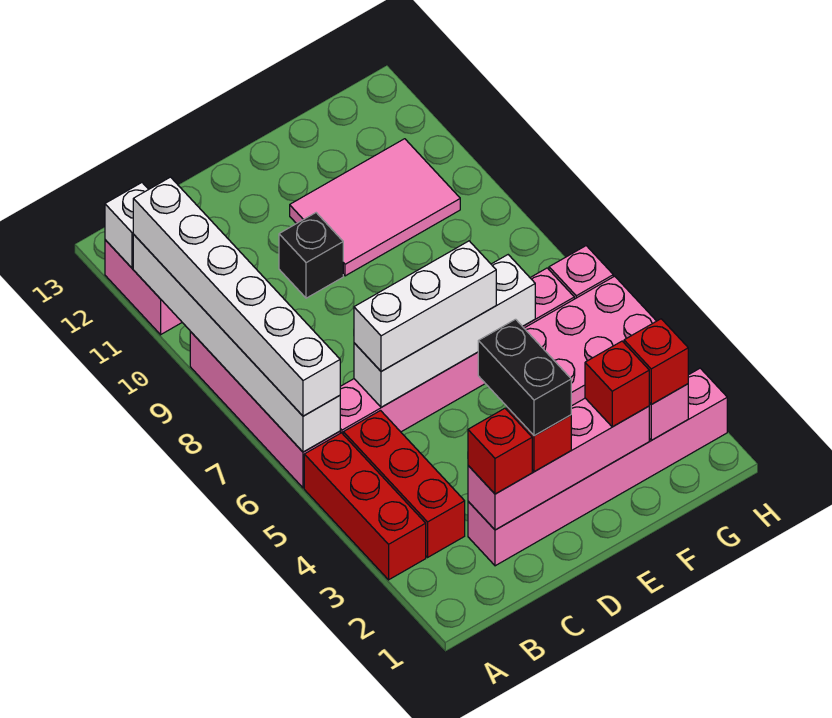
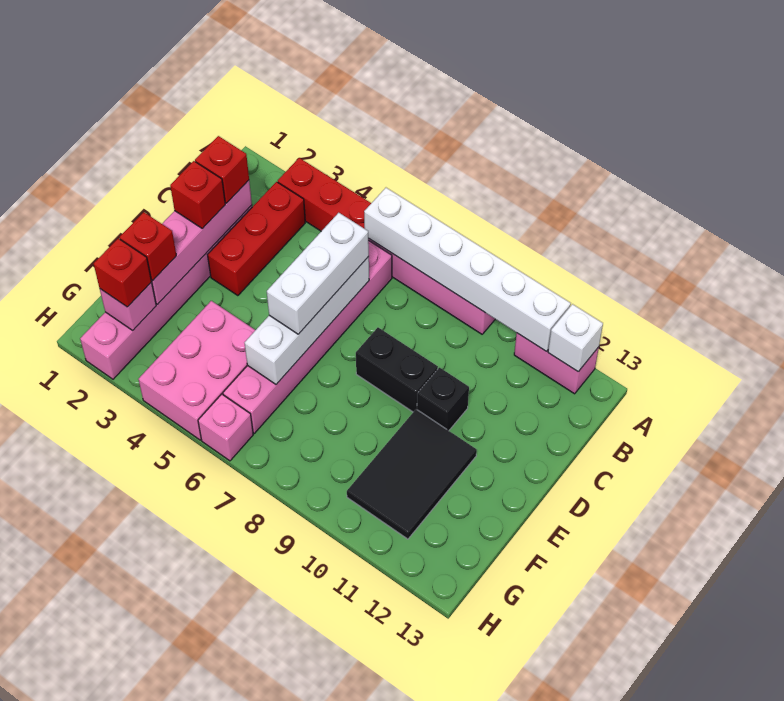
white brick A6:A11 level 3 -> none
red brick B3:B5 level 1 -> red brick B3:D3 level 1
black brick D2:D3 level 4 -> black brick D8:D9 level 1
pink tile E10:G11 level 1 -> black tile E10:G11 level 1

